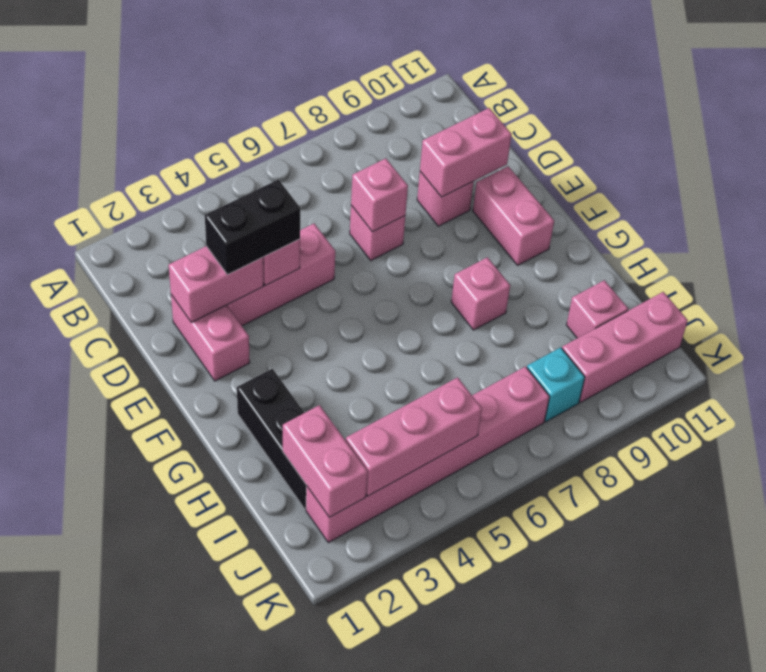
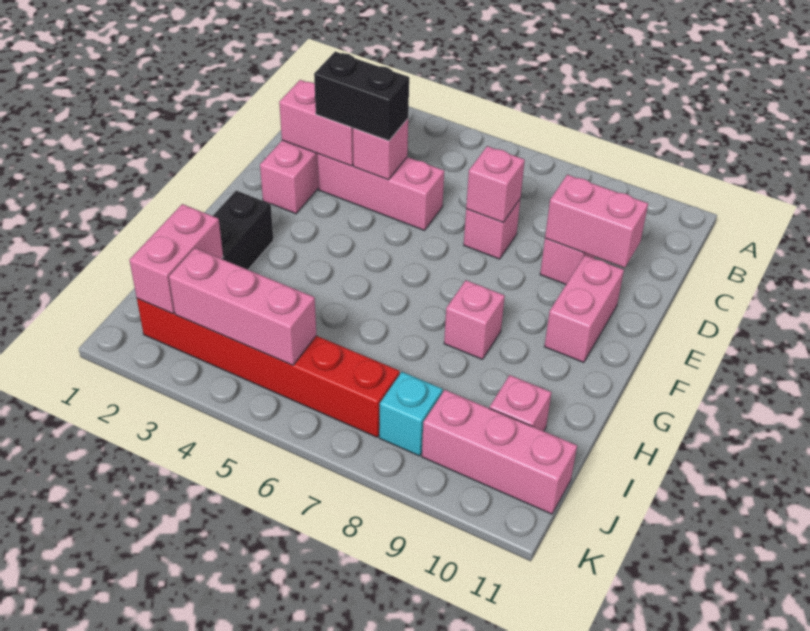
pink brick J2:J7 level 1 -> red brick J2:J7 level 1

